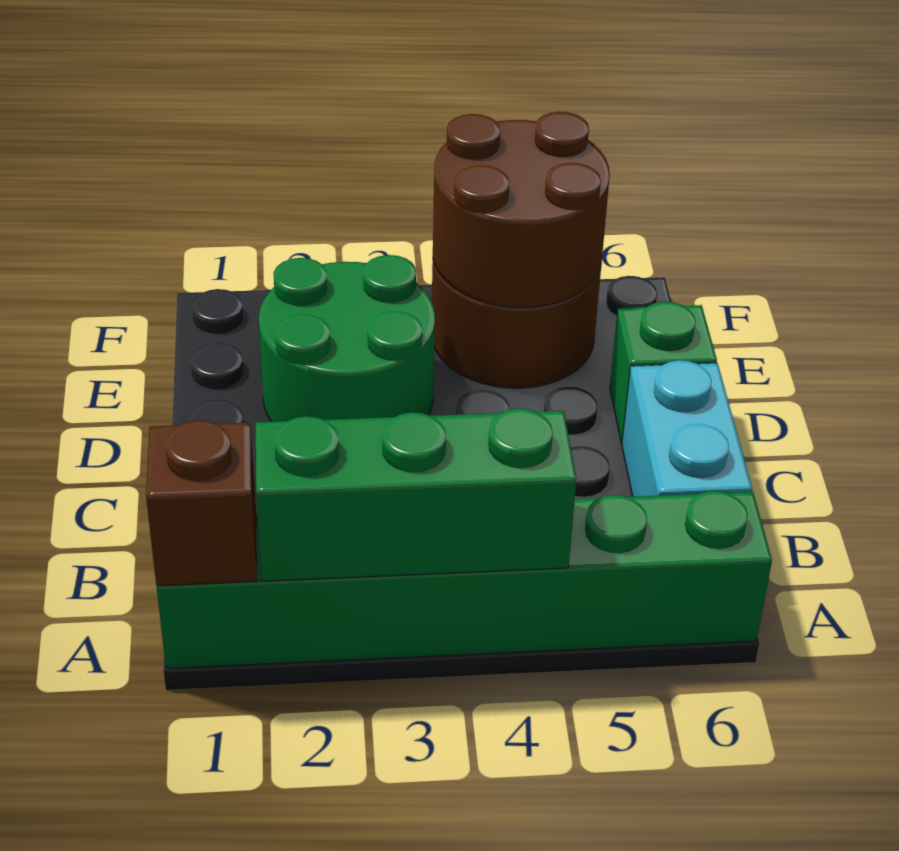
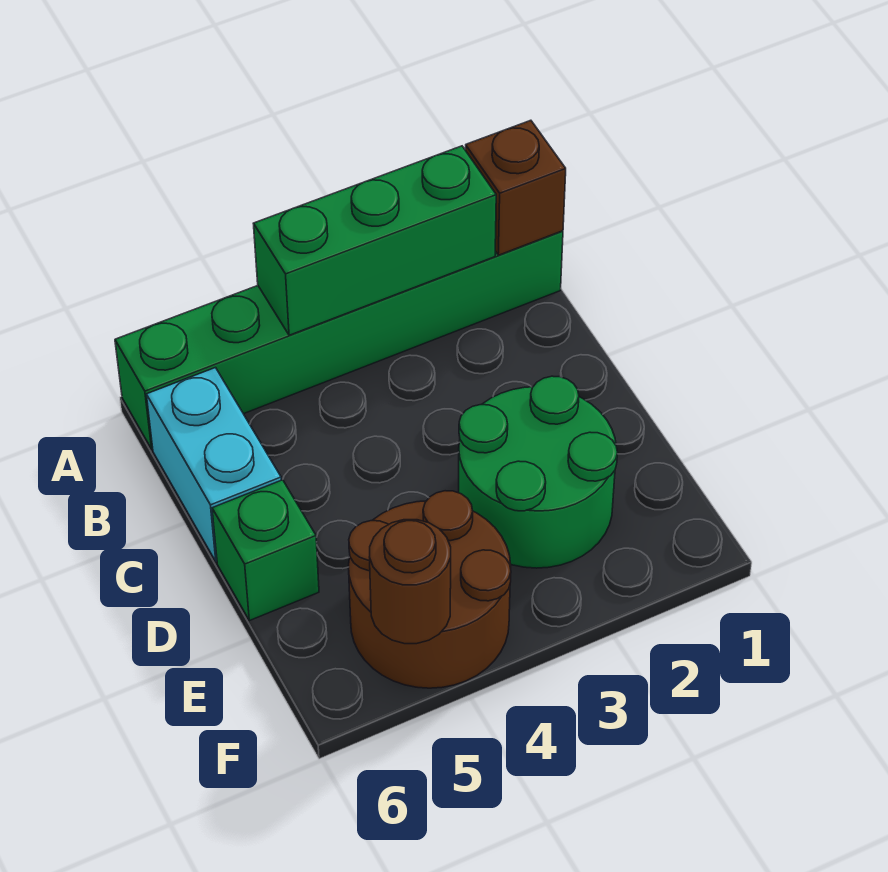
brown round brick E4:F5 level 2 -> brown round brick F5 level 2

